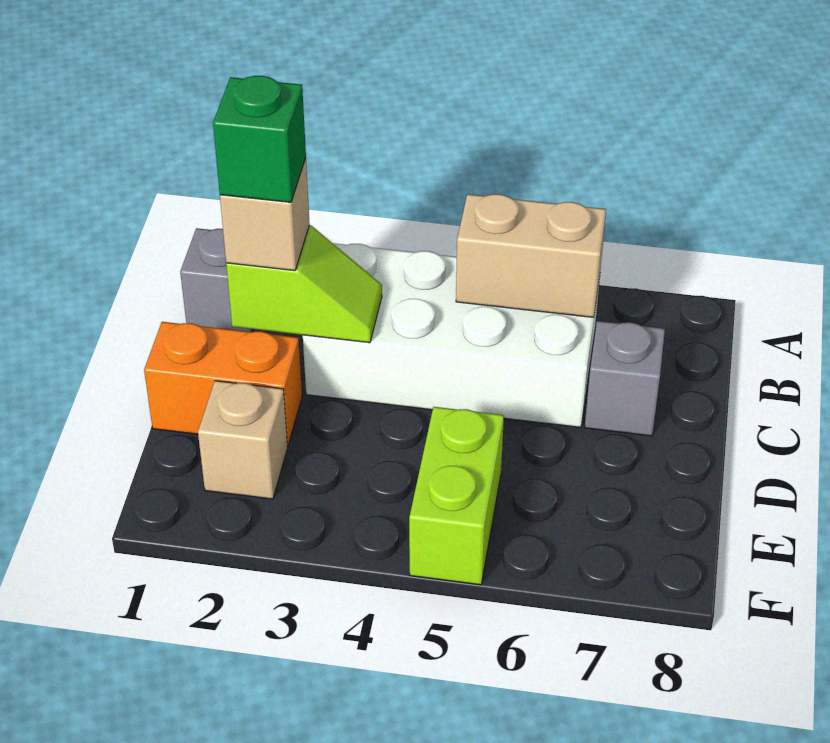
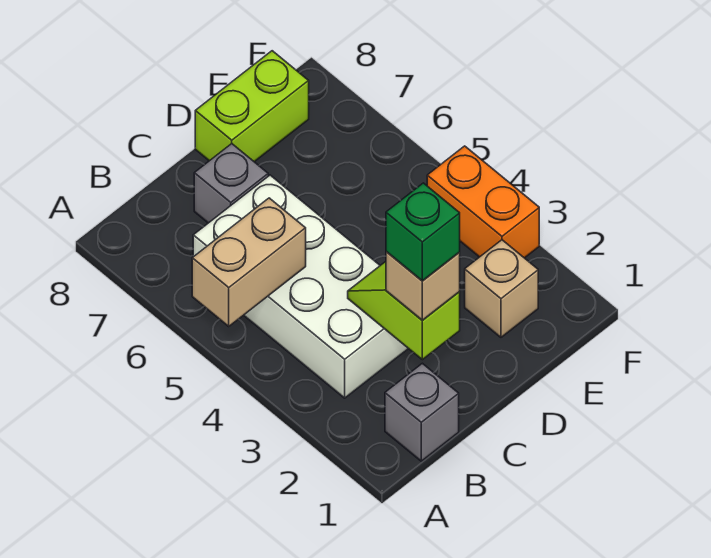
tan brick B5:B6 level 2 -> tan brick A5:B5 level 2
orange brick D1:D2 level 1 -> orange brick F3:F4 level 1
lime brick E5:F5 level 1 -> lime brick D8:E8 level 1

